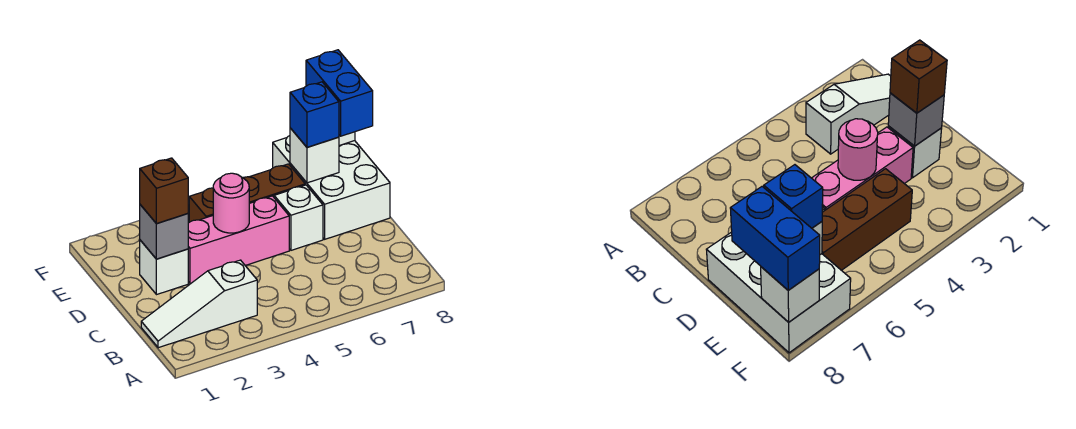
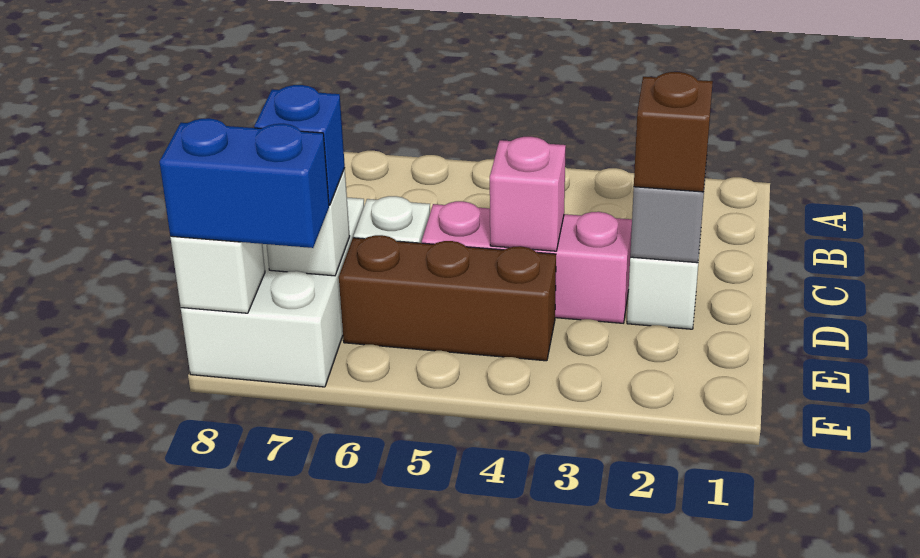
white slope B1:B3 level 1 top 3 -> none
pink round brick D4 level 2 -> pink brick D4 level 2
blue brick E8:F8 level 3 -> blue brick F7:F8 level 3

